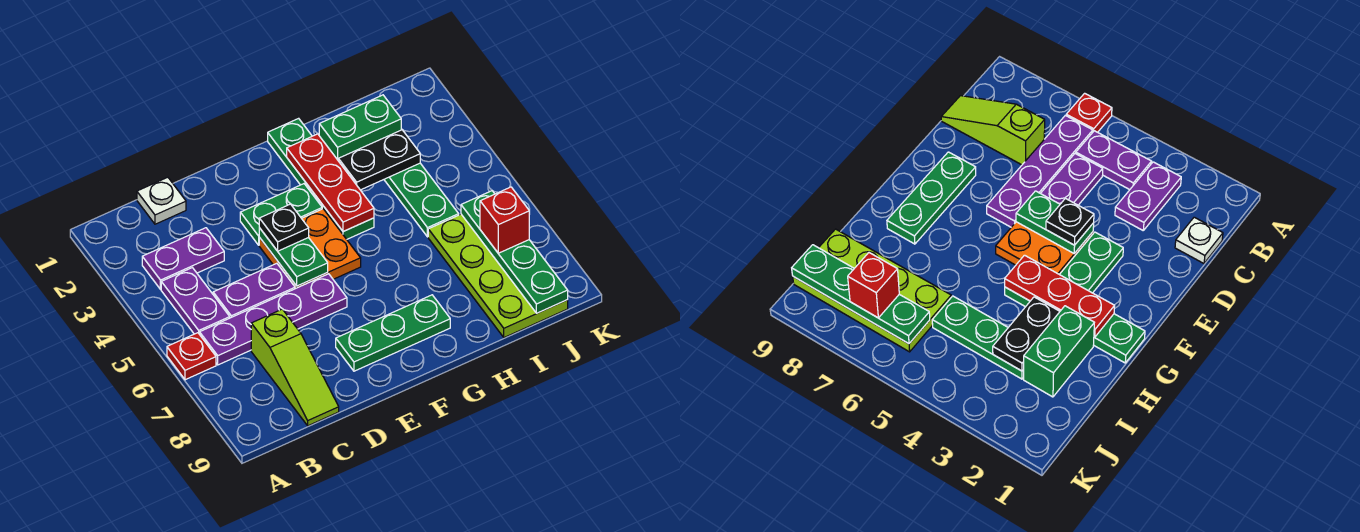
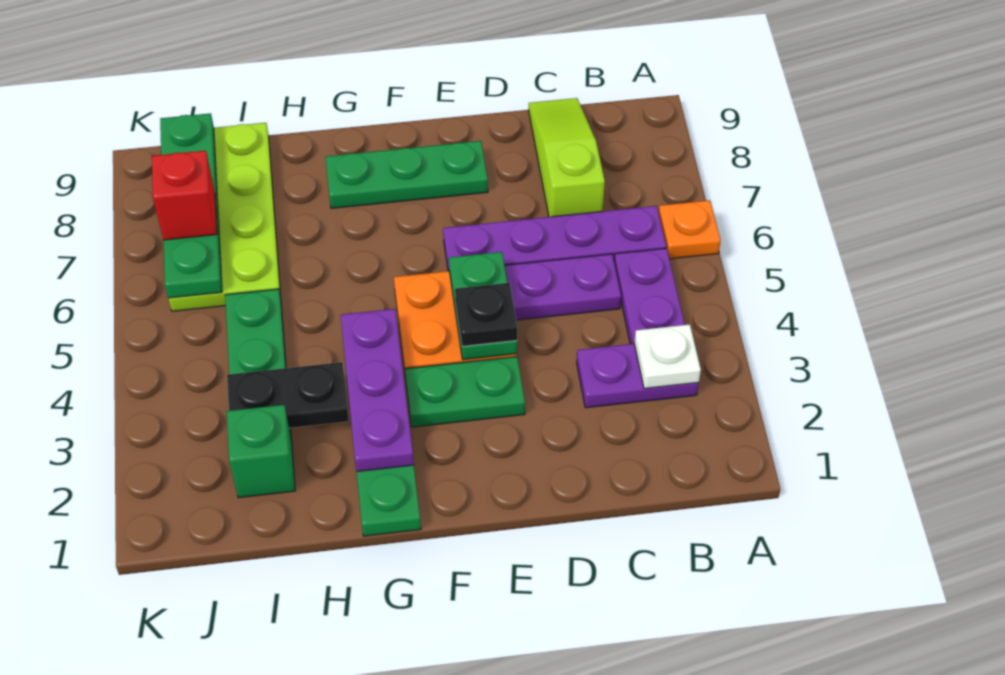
red plate A6 level 1 -> orange plate A6 level 1
white plate C1 level 1 -> white plate B3 level 2
red plate G2:G4 level 2 -> purple plate G2:G4 level 2
green brick H2:I2 level 1 -> green brick I2 level 1

